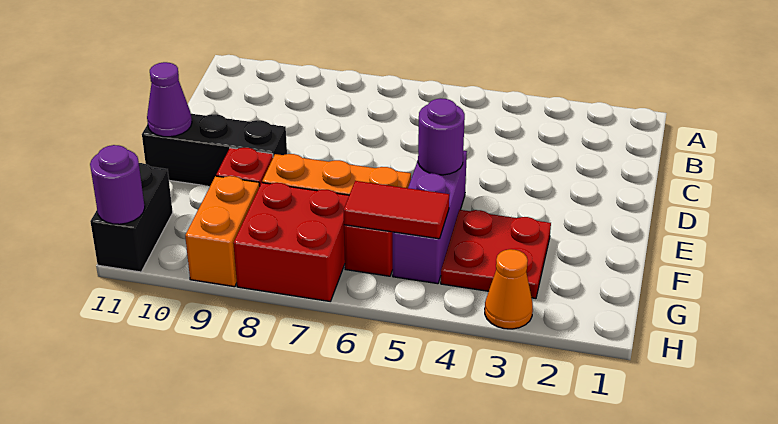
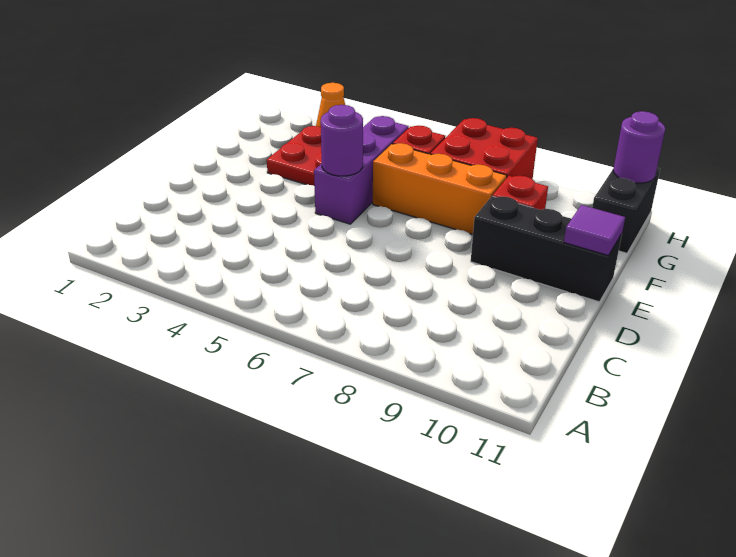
purple cone E11 level 2 -> purple tile E11 level 2
red tile G5:G6 level 2 -> none
orange brick G9:H9 level 1 -> none

